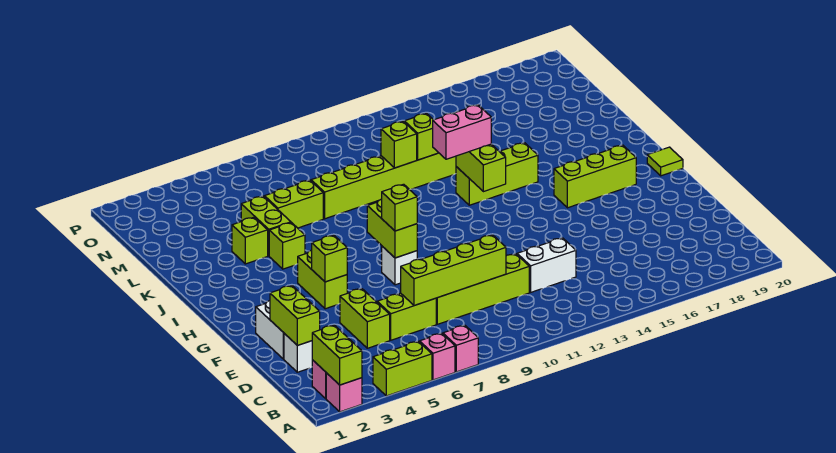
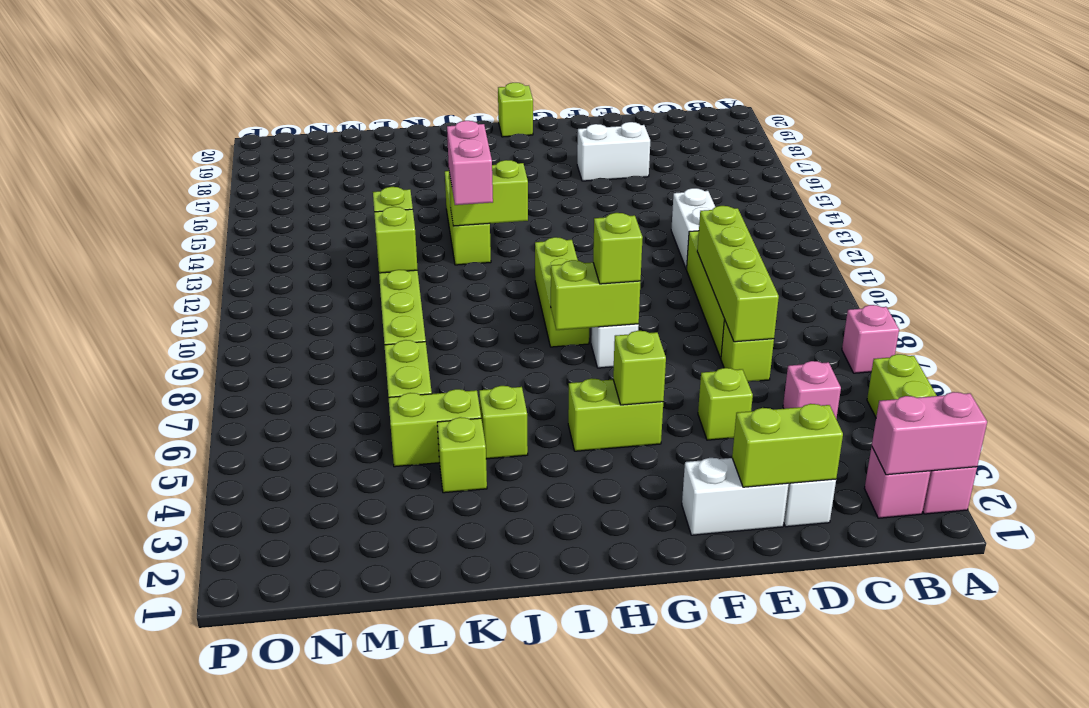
lime brick A2:B2 level 2 -> pink brick A2:B2 level 2
pink brick A6 level 1 -> pink brick C5 level 1
lime brick D5:E5 level 1 -> lime brick E5 level 1
lime brick D6:D7 level 1 -> lime brick D7 level 1
none -> white brick E17:F17 level 1
lime brick H16:H18 level 1 -> lime brick H9:H11 level 1
lime tile H20 level 1 -> lime brick H20 level 1

